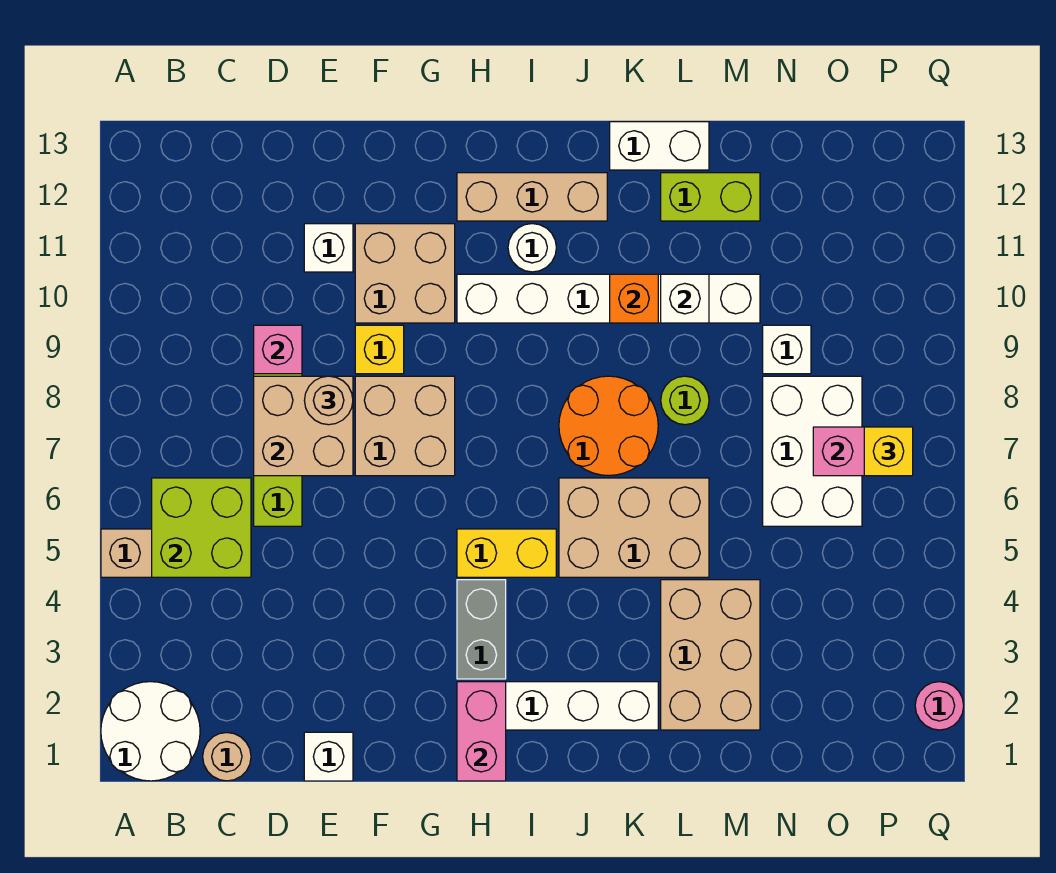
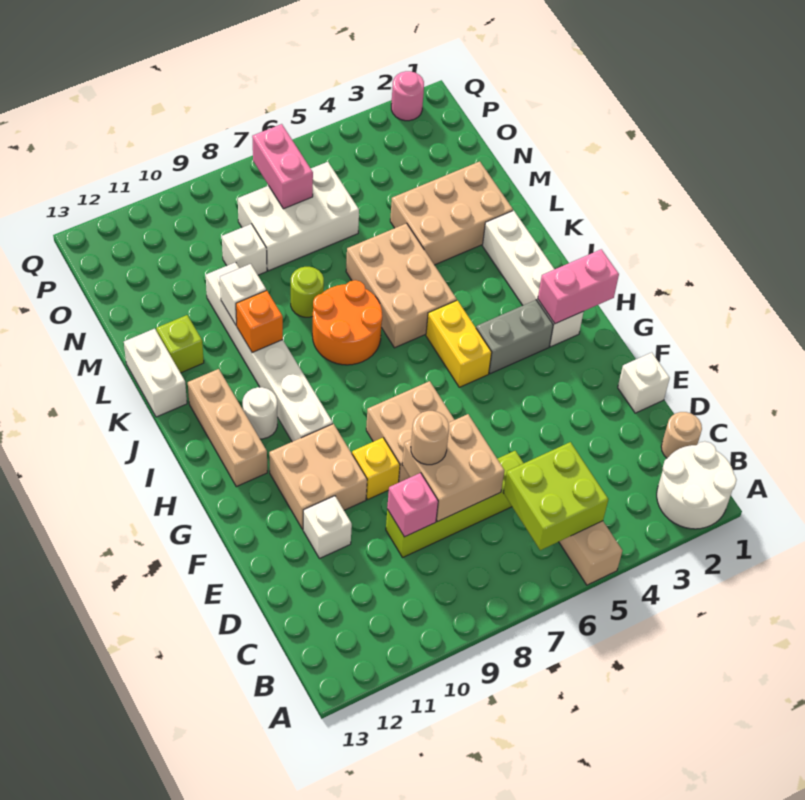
lime brick L12:M12 level 1 -> lime brick L12 level 1
yellow brick P7 level 3 -> none

